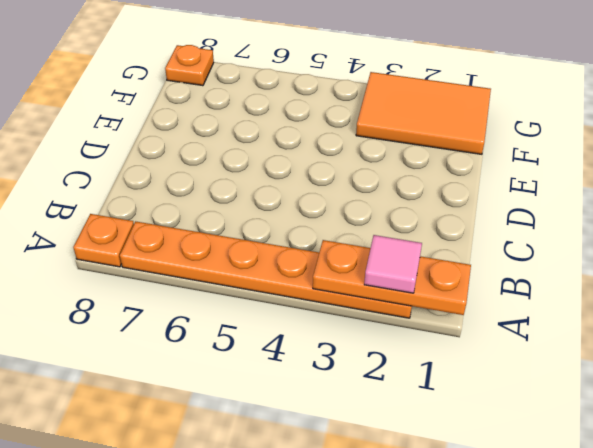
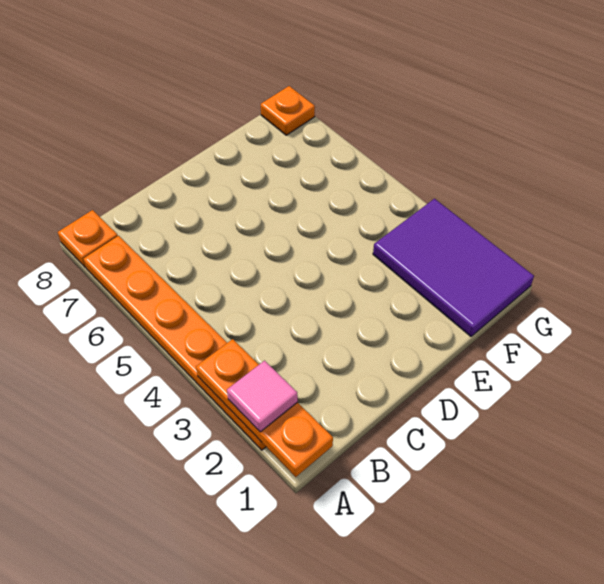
orange tile F1:G3 level 1 -> purple tile F1:G3 level 1

